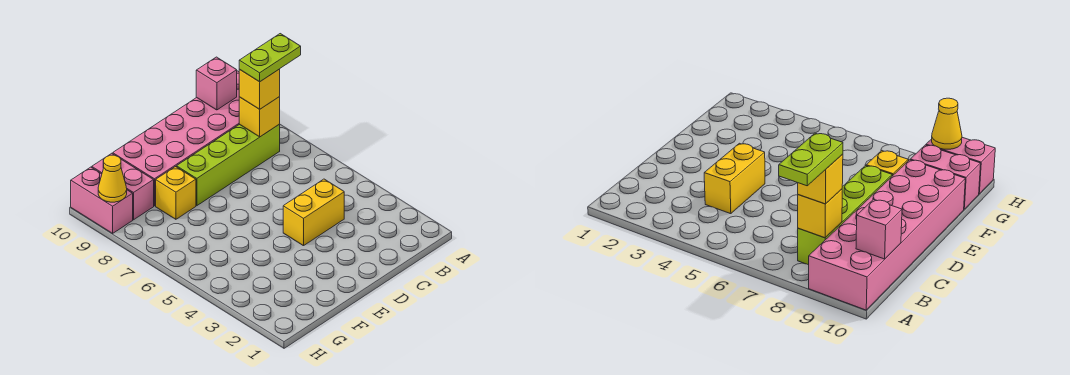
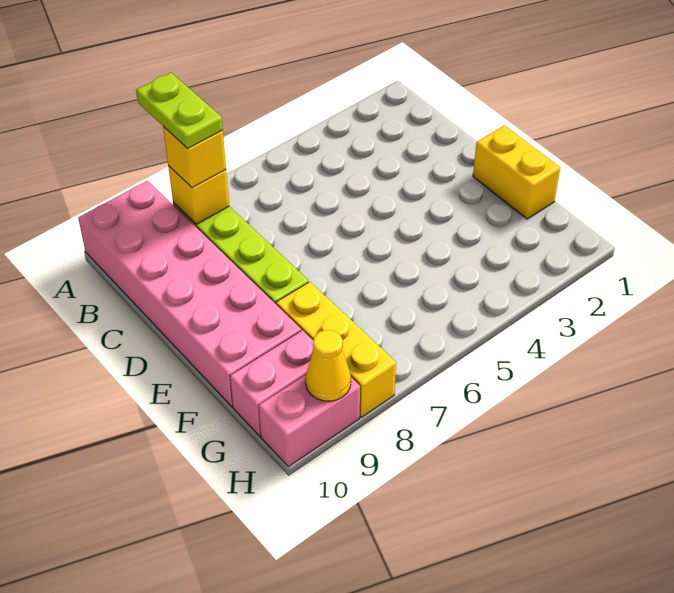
pink brick B10 level 2 -> none
yellow brick C4:D4 level 1 -> yellow brick E1:F1 level 1
yellow brick F8 level 1 -> yellow brick F8:H8 level 1

